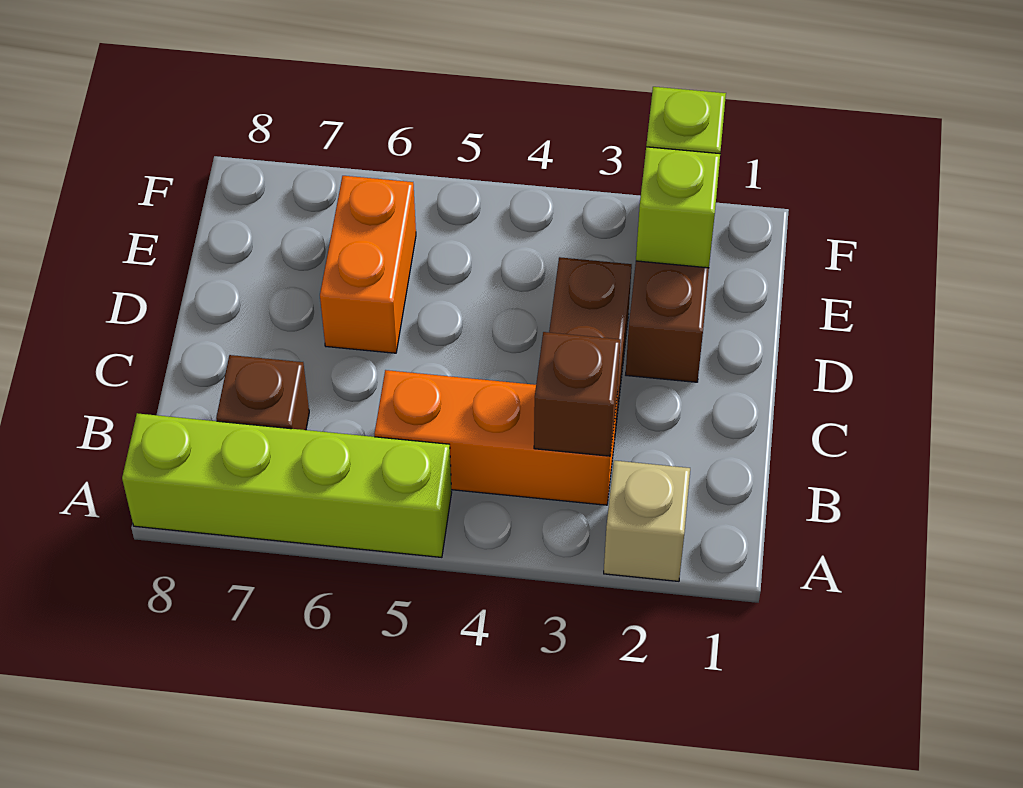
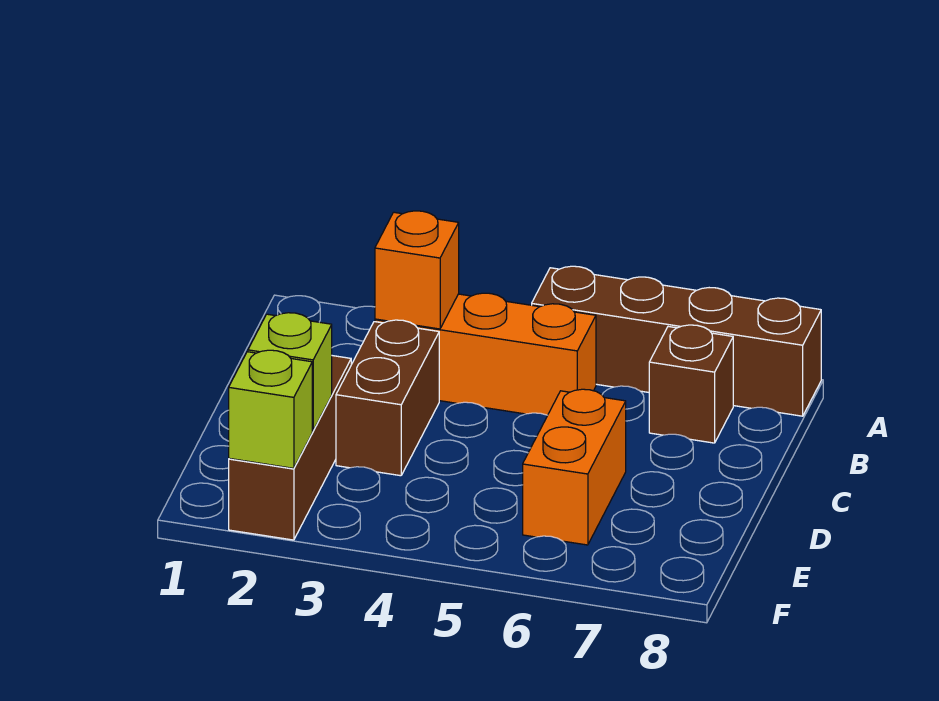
tan brick A2 level 1 -> none
lime brick A5:A8 level 1 -> brown brick A5:A8 level 1
brown brick B3 level 2 -> orange brick B3 level 2

